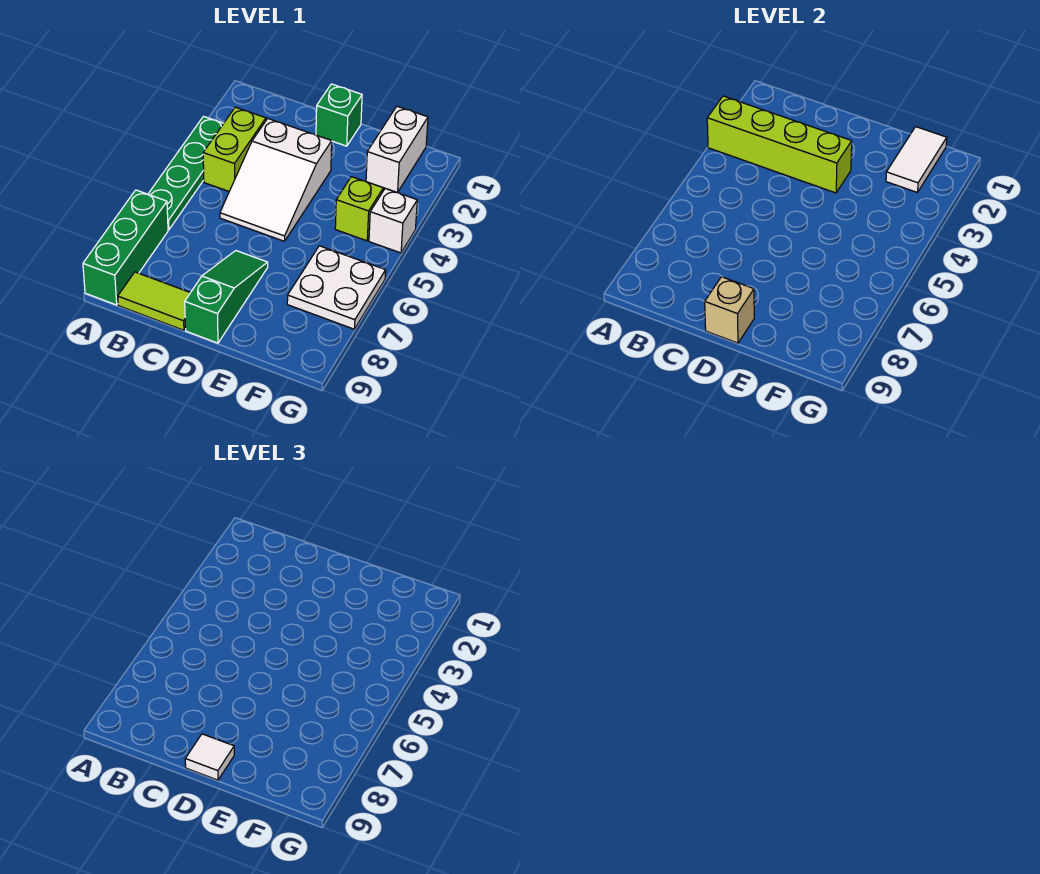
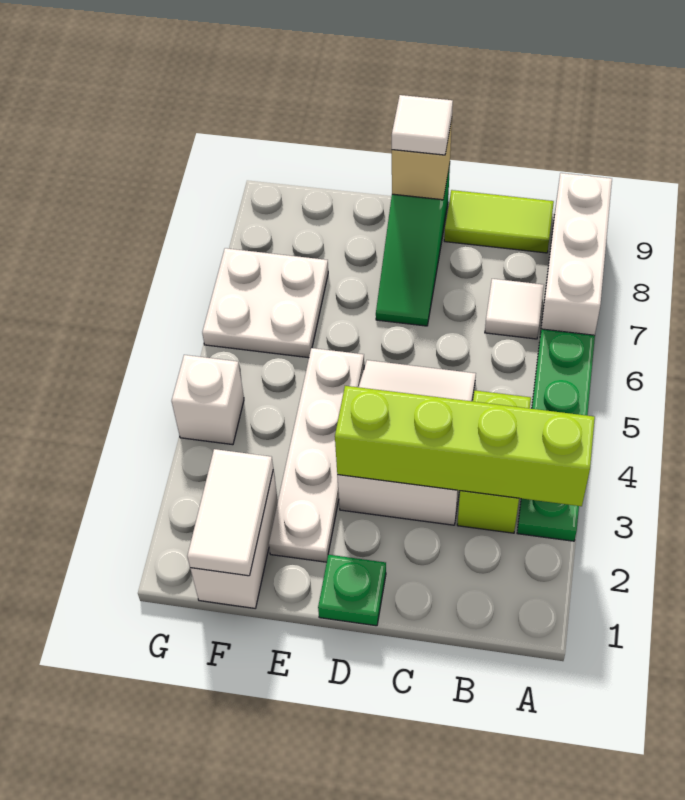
green brick A7:A9 level 1 -> white brick A7:A9 level 1
none -> white tile B7 level 1
green brick D1 level 1 -> green plate D1 level 1
none -> white plate E2:E5 level 1
lime brick F4 level 1 -> none

